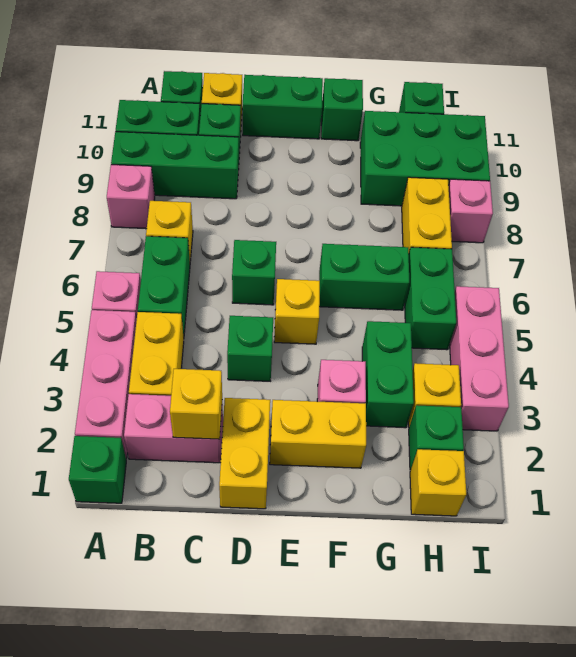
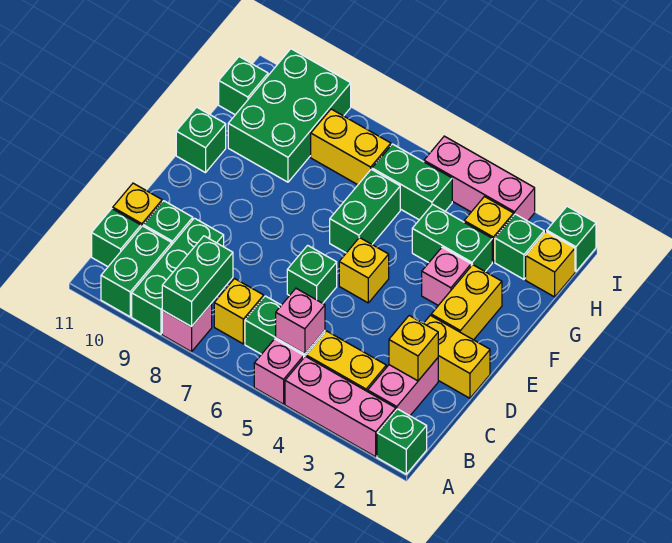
green brick D4 level 1 -> green brick I1 level 1
green brick D11:E11 level 1 -> green brick A8:B8 level 2
pink brick I8 level 1 -> pink brick B5 level 2

